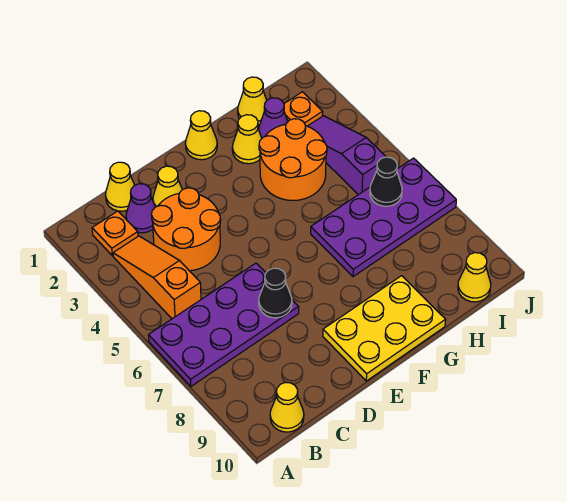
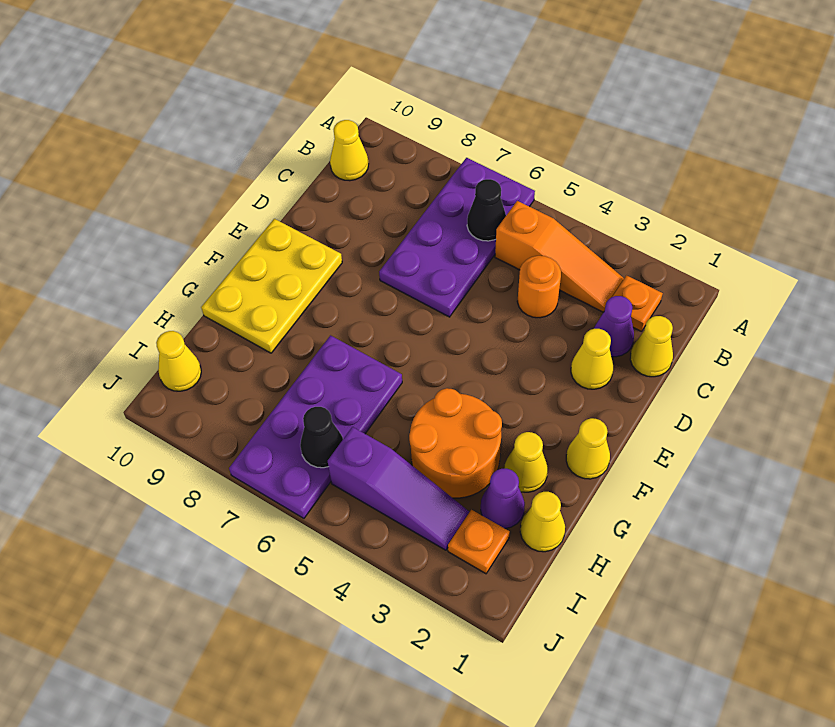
orange round brick C3:D4 level 1 -> orange round brick C4 level 1
black cone D7 level 2 -> black cone B6 level 2

